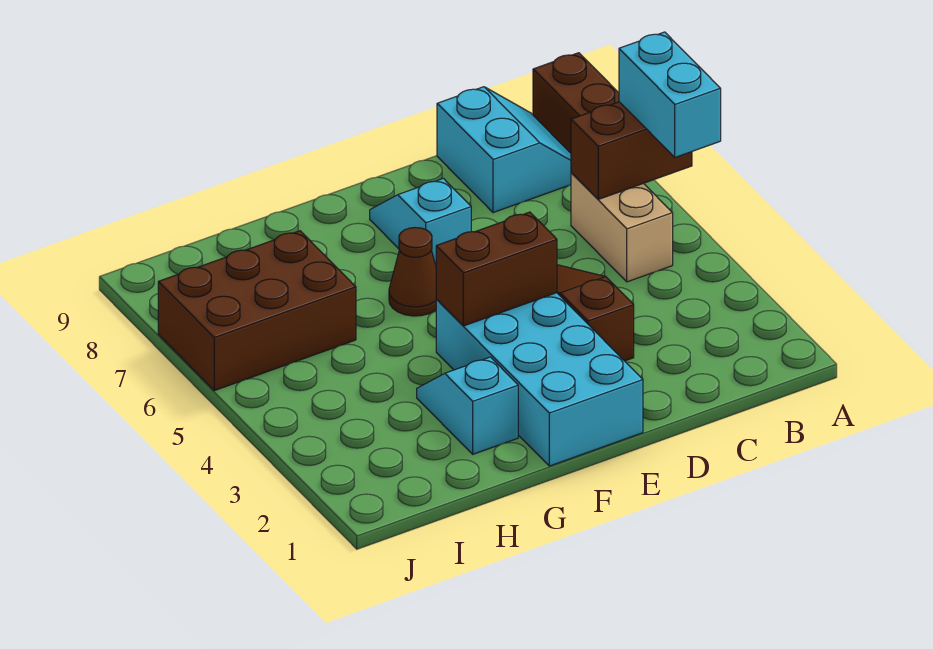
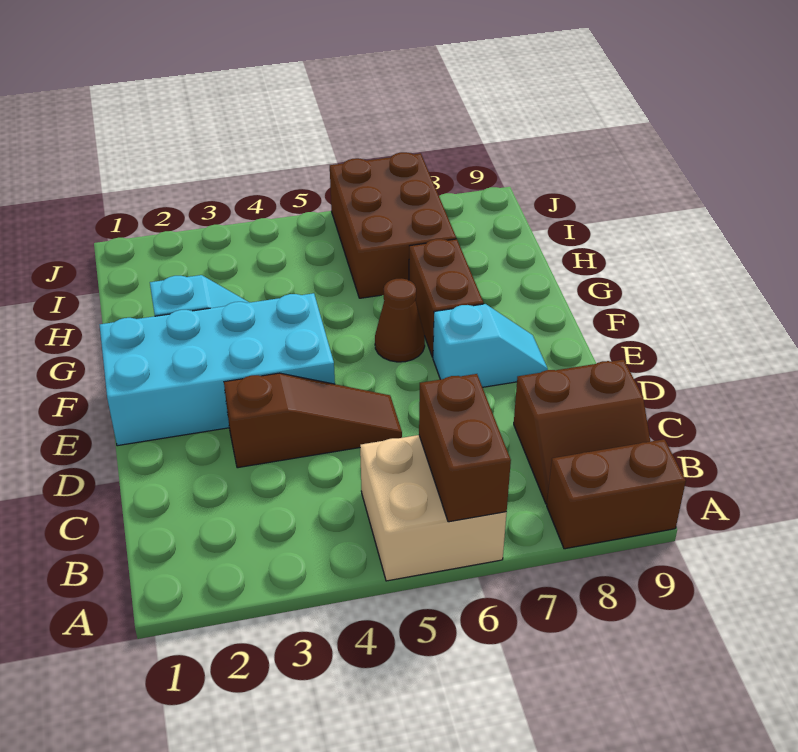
cyan brick A5:A6 level 3 -> none
tan brick B5:B6 level 1 -> tan brick A5:B6 level 1
cyan slope B8:C9 level 1 top C -> brown slope B8:C9 level 1 top C
brown brick E4:F4 level 2 -> brown brick F7:G7 level 1

